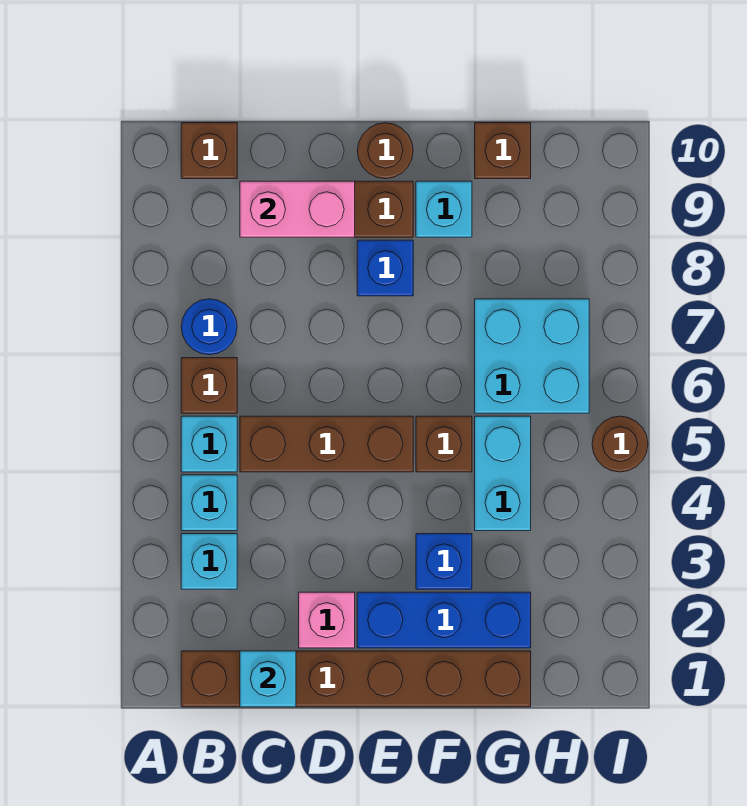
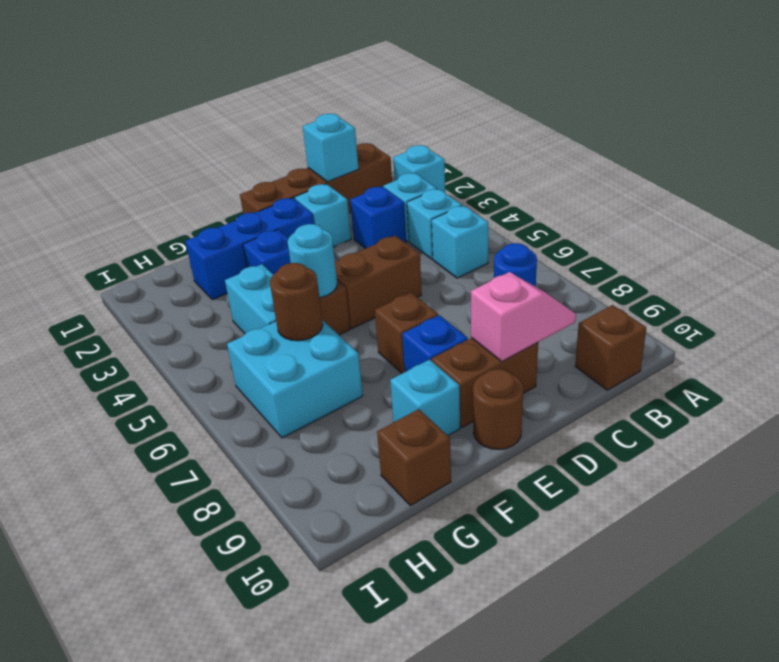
none -> cyan brick A2 level 1
brown brick B1:G1 level 1 -> brown brick B1:E1 level 1
brown brick B6 level 1 -> brown brick E7 level 1
none -> blue brick C3 level 1
brown brick C5:E5 level 1 -> brown brick D5:E5 level 1
pink brick C9:D9 level 2 -> pink slope C9:D9 level 2 top D
pink brick D2 level 1 -> cyan brick D2 level 1
none -> cyan round brick F5 level 2
brown round brick I5 level 1 -> brown round brick G6 level 2

